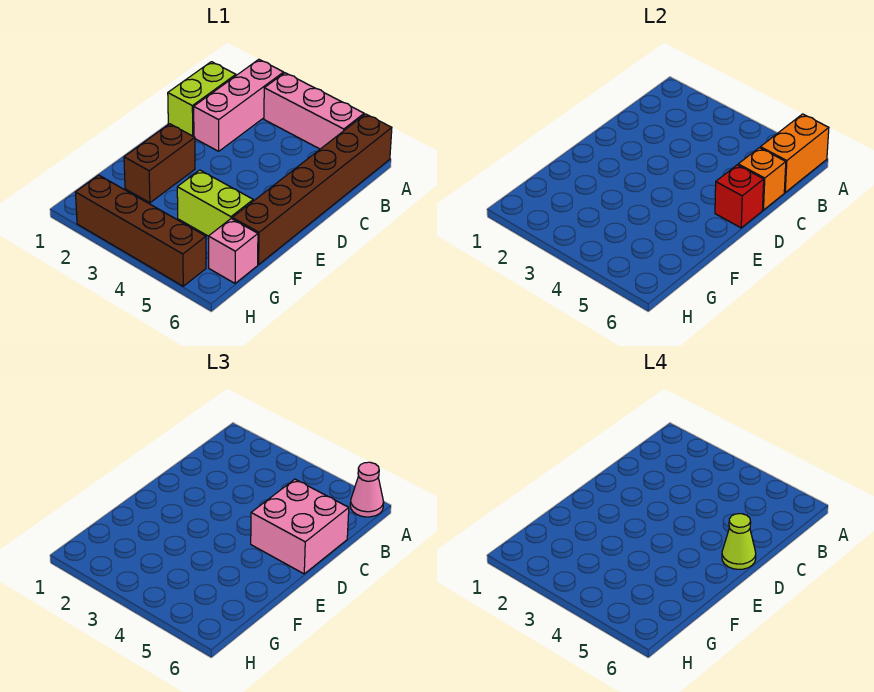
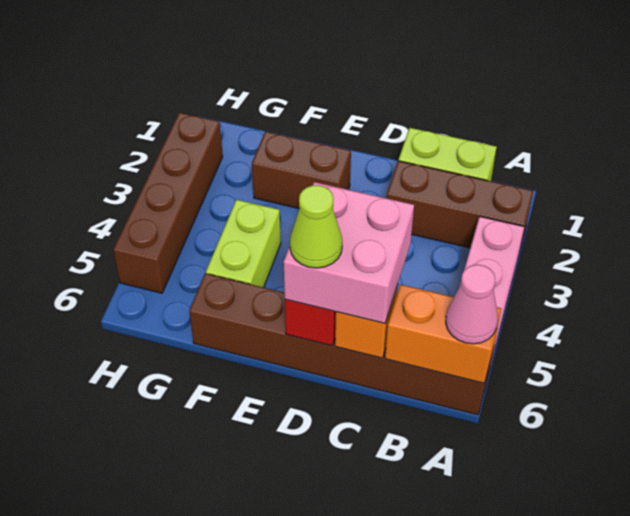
pink brick A2:C2 level 1 -> brown brick A2:C2 level 1
pink brick G6 level 1 -> none

